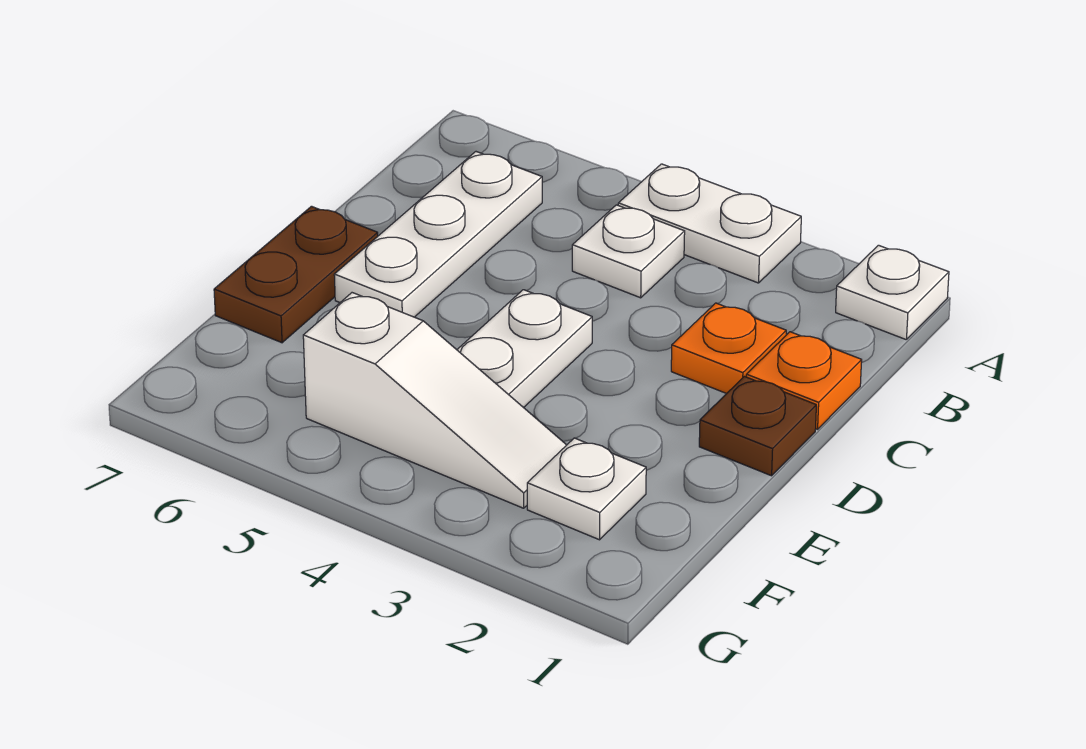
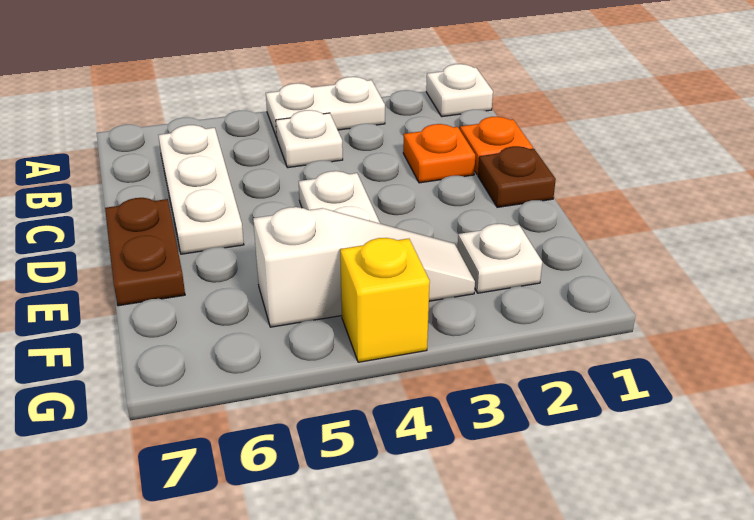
none -> yellow brick G4 level 1

